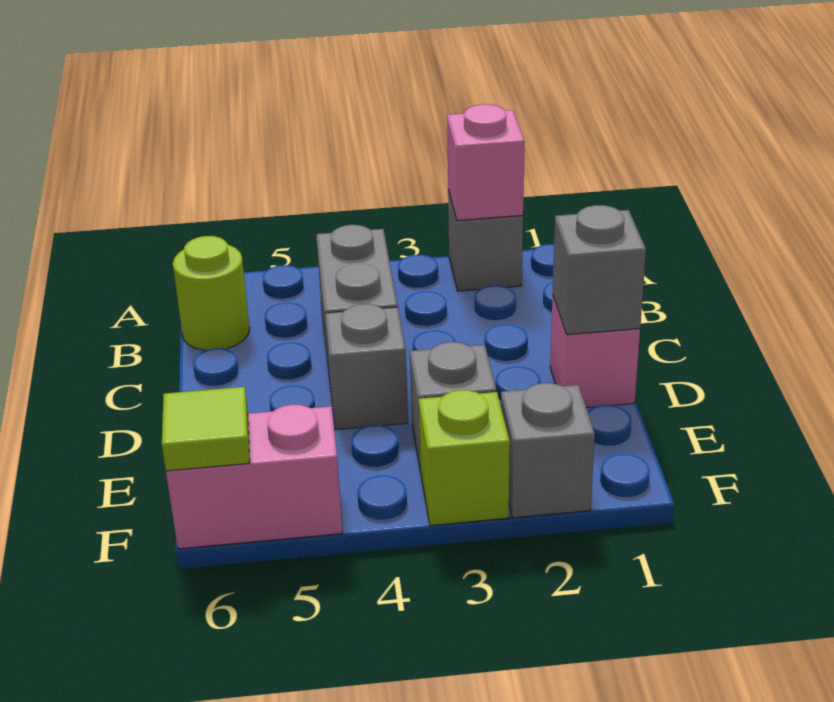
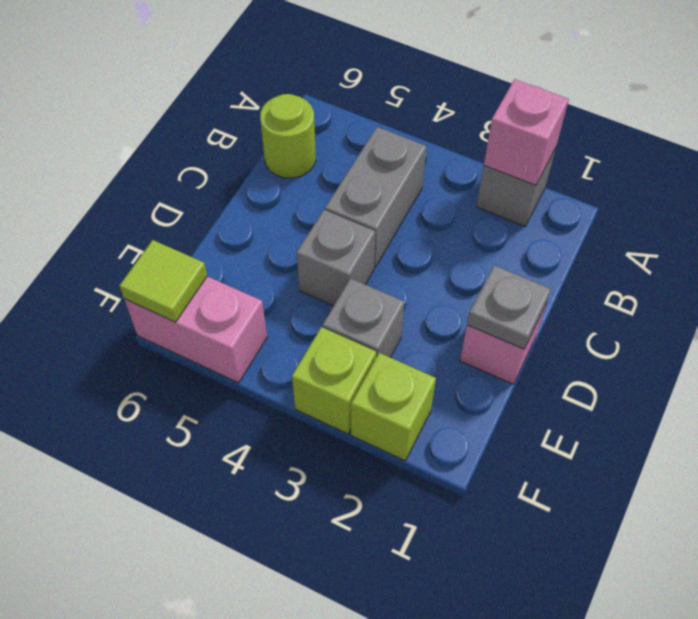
grey brick D1 level 2 -> grey plate D1 level 2
grey brick F2 level 1 -> lime brick F2 level 1

